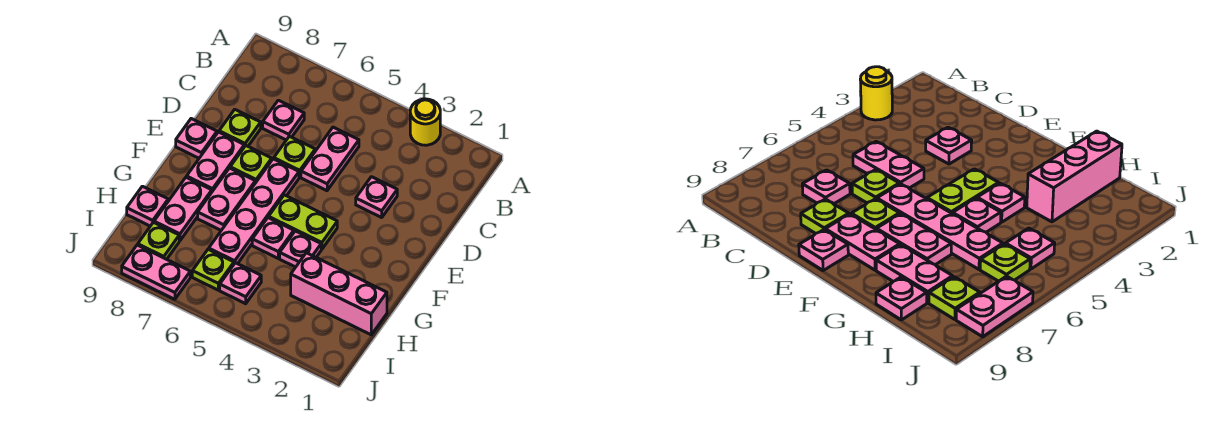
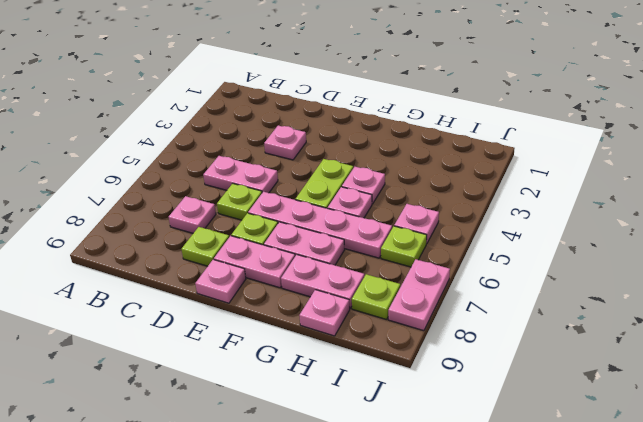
yellow round brick A3 level 1 -> none
pink brick H1:H3 level 1 -> none

